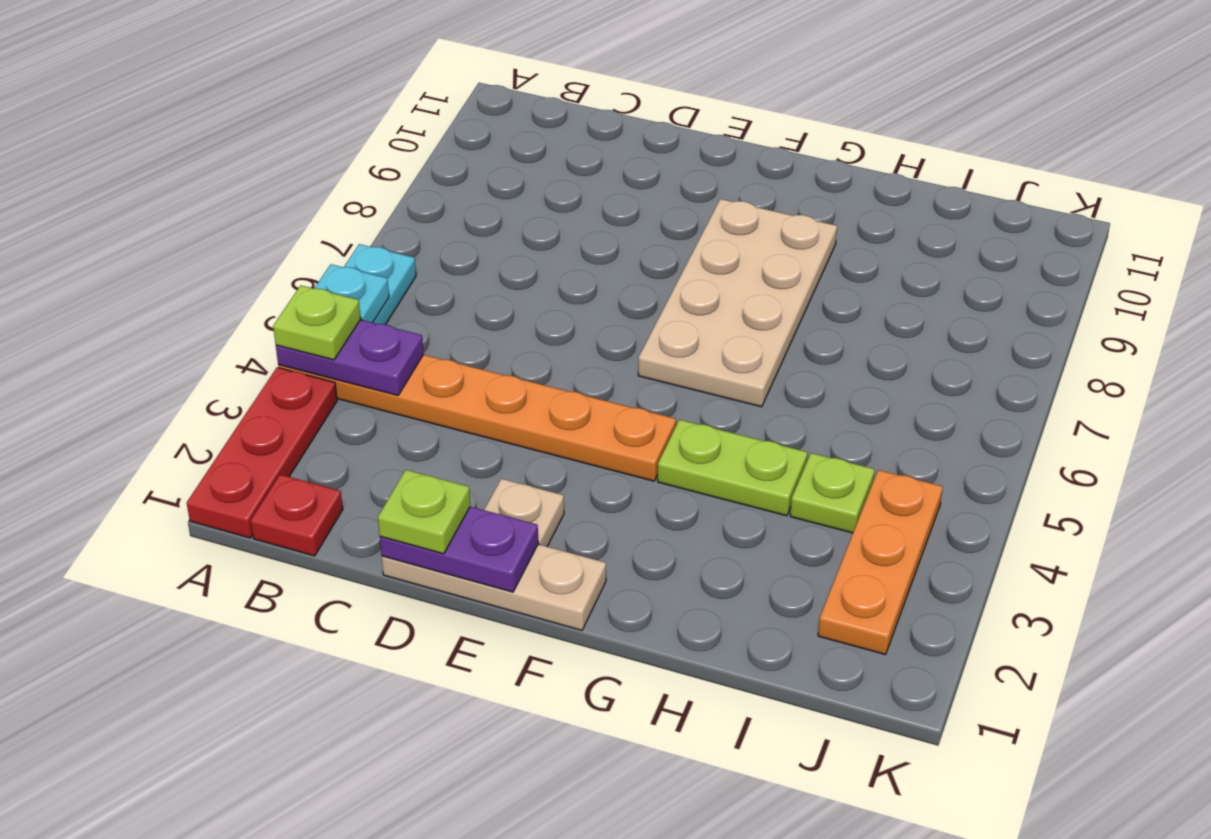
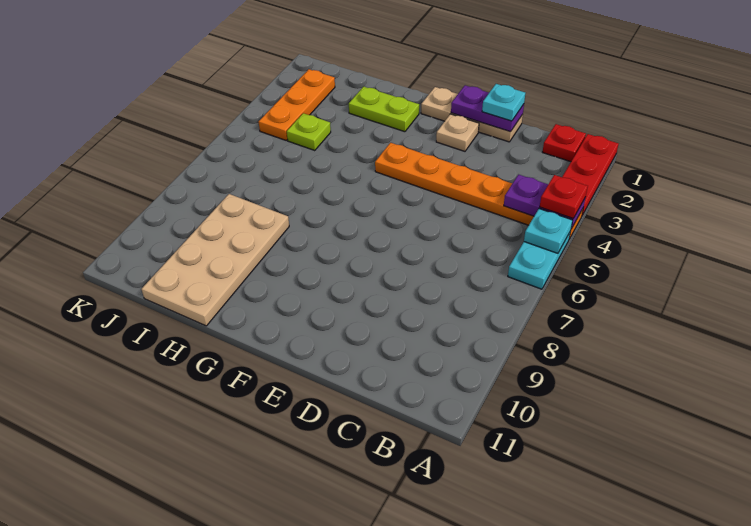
lime plate A4 level 3 -> red plate A4 level 3
lime plate D1 level 3 -> cyan plate D1 level 3
tan plate F6:G9 level 1 -> tan plate H8:I11 level 1
lime plate G4:H4 level 1 -> lime plate G2:H2 level 1

